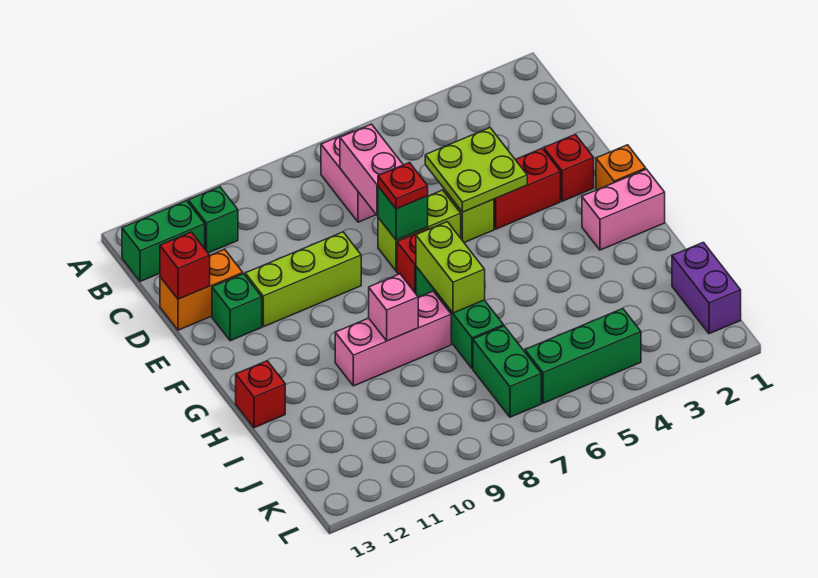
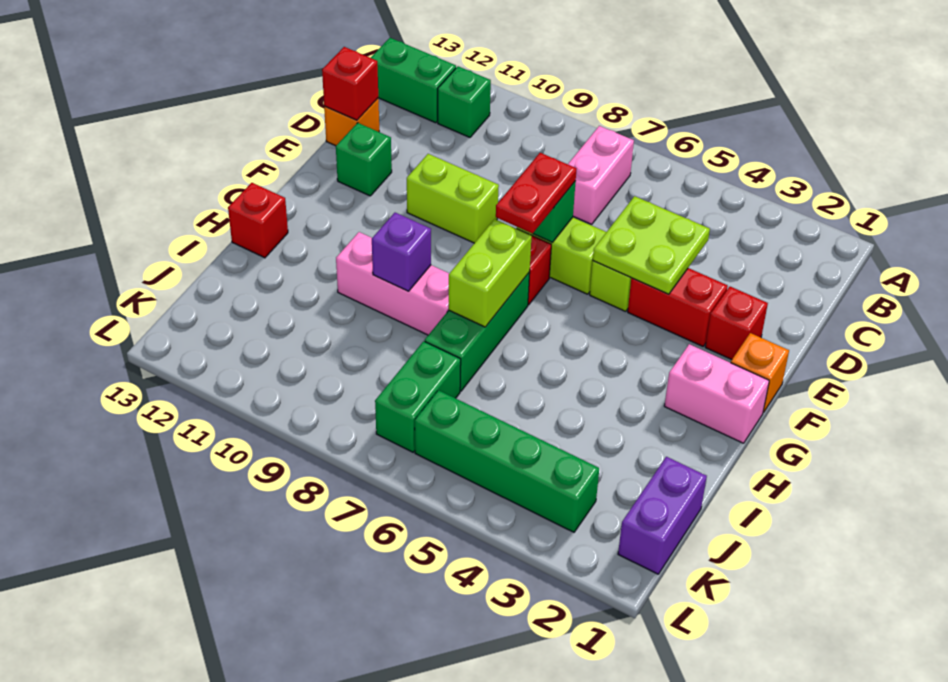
pink brick C7:D7 level 2 -> none
orange brick D12:D13 level 1 -> orange brick D13 level 1
red plate E7 level 3 -> red plate E7:F7 level 3
lime brick E9:E11 level 1 -> lime brick E9:E10 level 1
pink brick H9 level 2 -> purple brick H9 level 2
green brick K4:K6 level 1 -> green brick K3:K6 level 1

